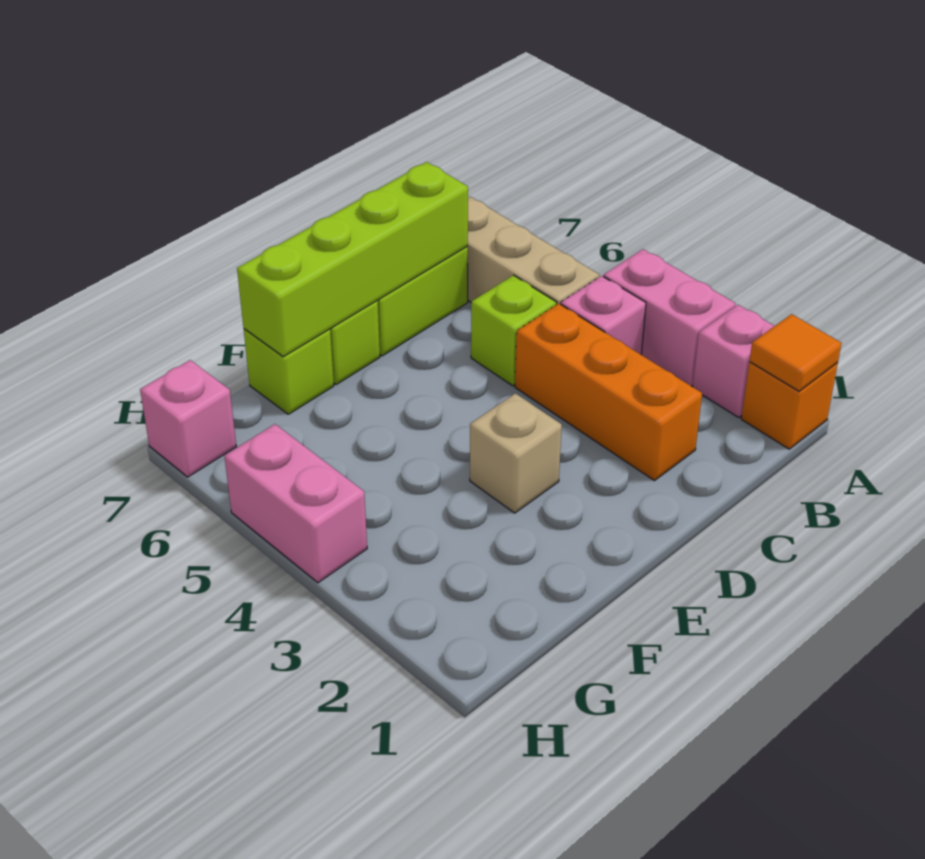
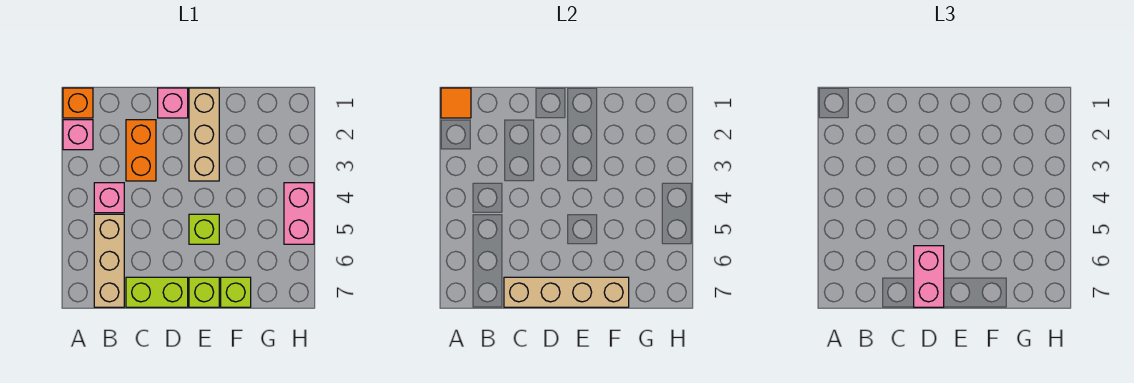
pink brick A3:A4 level 1 -> pink brick D6:D7 level 3
orange brick C2:C4 level 1 -> orange brick C2:C3 level 1
lime brick C5 level 1 -> lime brick E5 level 1
lime brick C7:F7 level 2 -> tan brick C7:F7 level 2
tan brick E3 level 1 -> tan brick E1:E3 level 1
pink brick H7 level 1 -> pink brick D1 level 1

